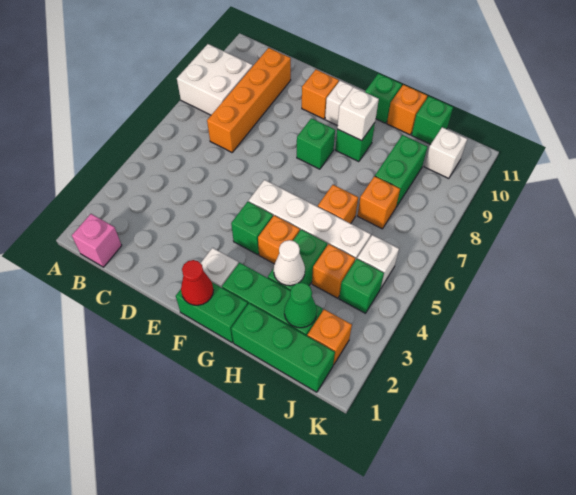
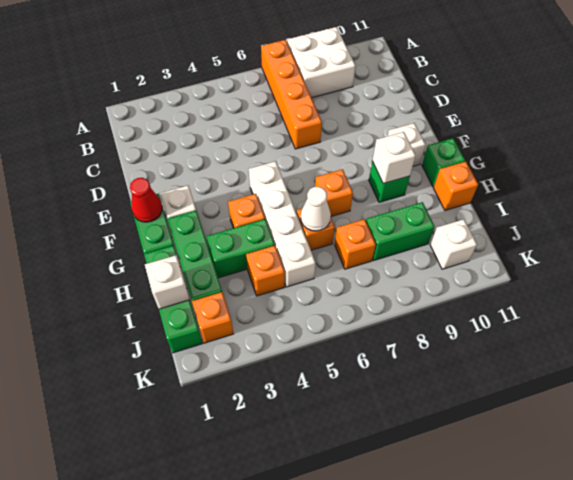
pink brick B1 level 1 -> none
orange brick C7:C10 level 1 -> orange brick A7:D7 level 1
orange brick E10 level 1 -> orange brick G7 level 1
green brick F4 level 1 -> none
green brick F8 level 1 -> none
white cone H3 level 2 -> white cone H6 level 2
green cone I2 level 2 -> none
green brick I11 level 1 -> none
green brick J4 level 1 -> none
white brick J5 level 1 -> white brick I1 level 2

